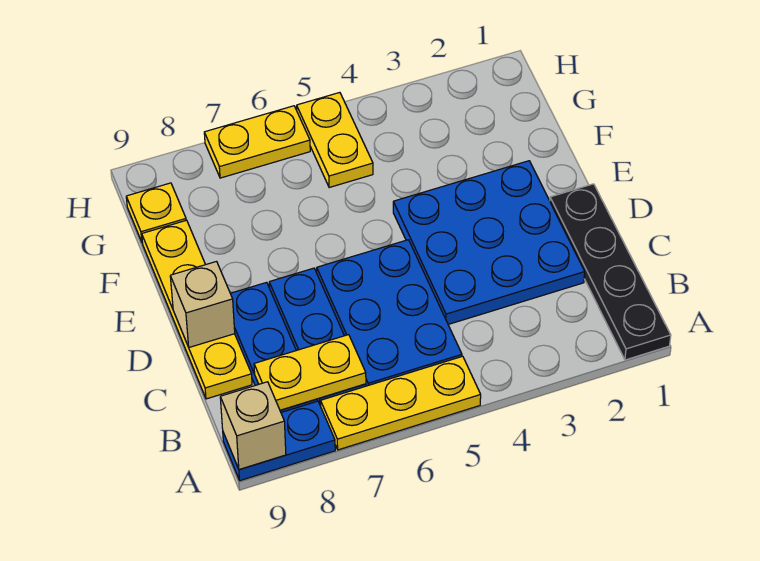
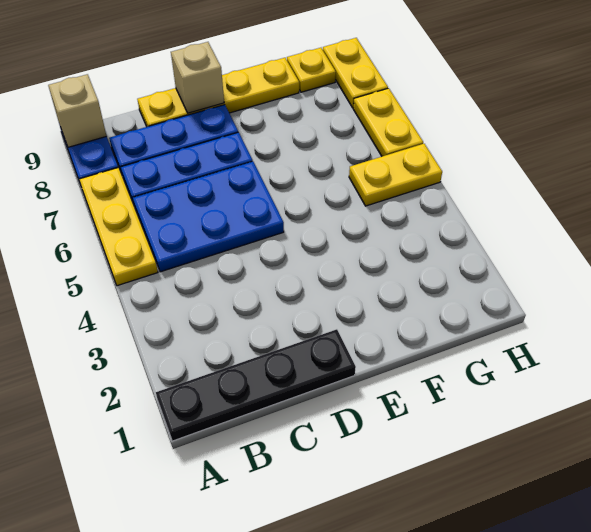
yellow plate B7:B8 level 2 -> yellow plate H8:H9 level 1
blue plate C2:E4 level 1 -> none

